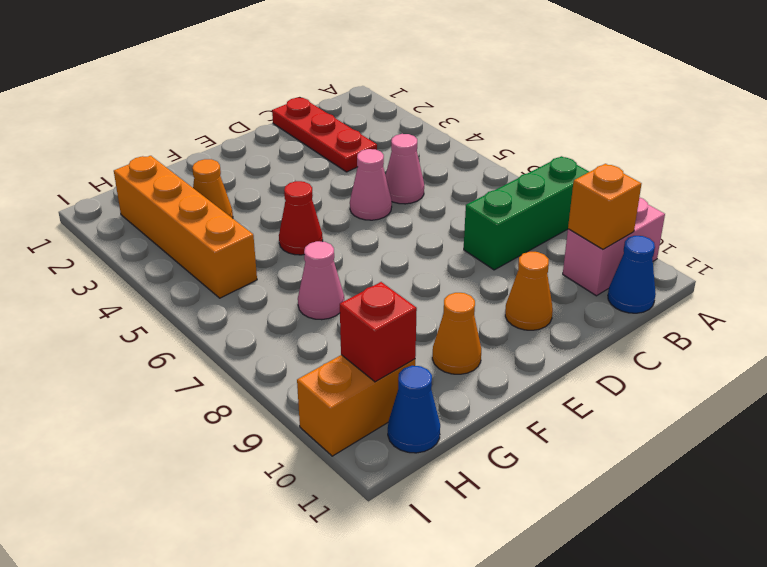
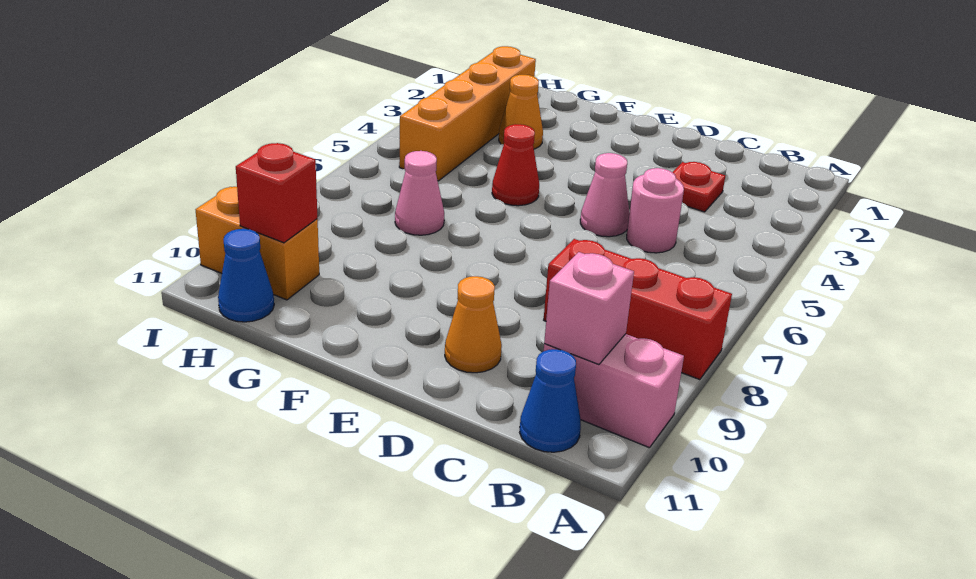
green brick A8:C8 level 1 -> red brick A8:C8 level 1
orange brick B10 level 2 -> pink brick B10 level 2
red plate C1:C3 level 1 -> red plate C3 level 1
pink cone C5 level 1 -> pink round brick C5 level 1
orange cone F10 level 1 -> none

